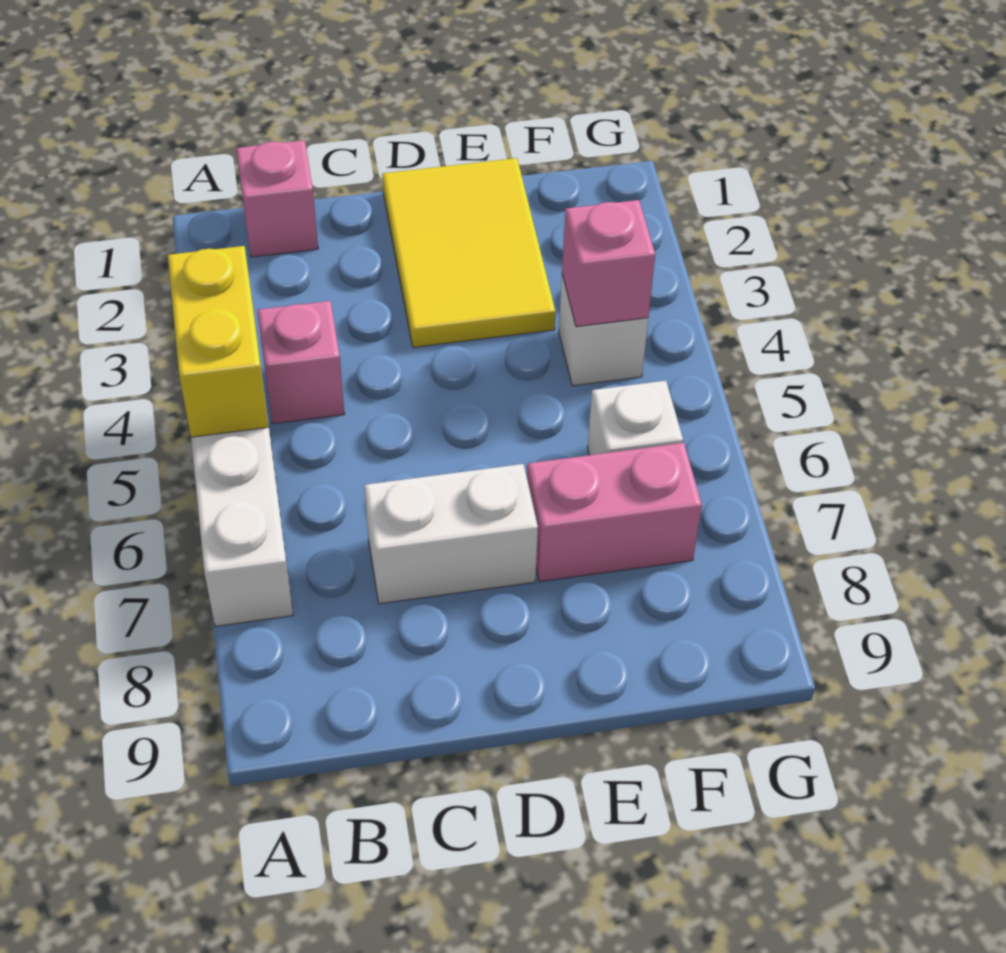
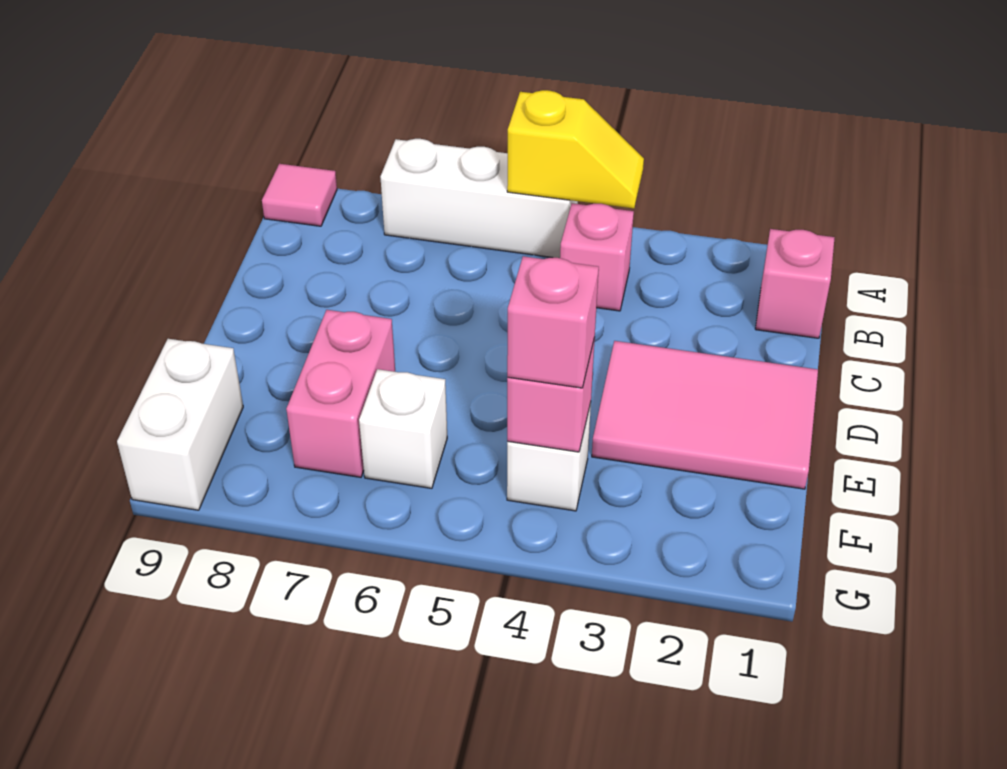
yellow brick A4:A5 level 2 -> yellow slope A4:A5 level 2 top 5
none -> pink tile A9 level 1
white brick C7:D7 level 1 -> white brick F9:G9 level 1
yellow tile D1:E3 level 1 -> pink tile D1:E3 level 1
none -> pink brick F4 level 3

